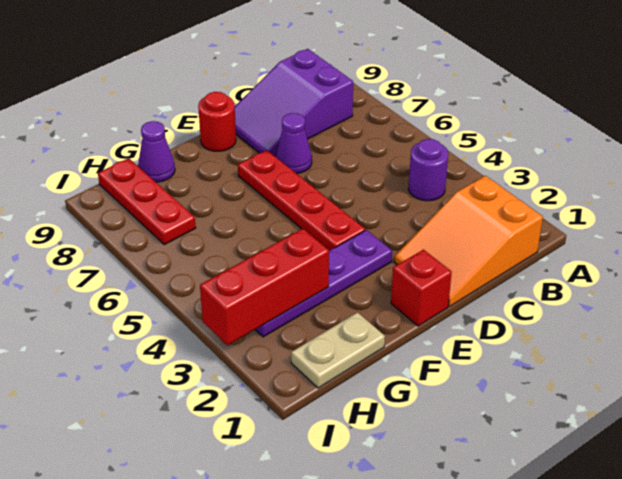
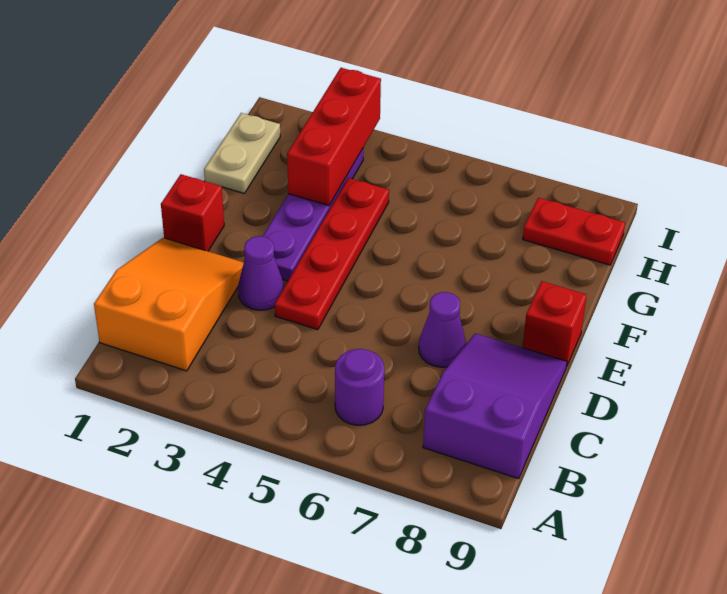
purple round brick B4 level 1 -> purple round brick B6 level 1
red plate E4:E7 level 1 -> red plate D4:G4 level 1
red round brick E9 level 1 -> red brick E9 level 1
purple cone G9 level 1 -> purple cone D3 level 1
red plate H7:H9 level 1 -> red plate H8:H9 level 1

